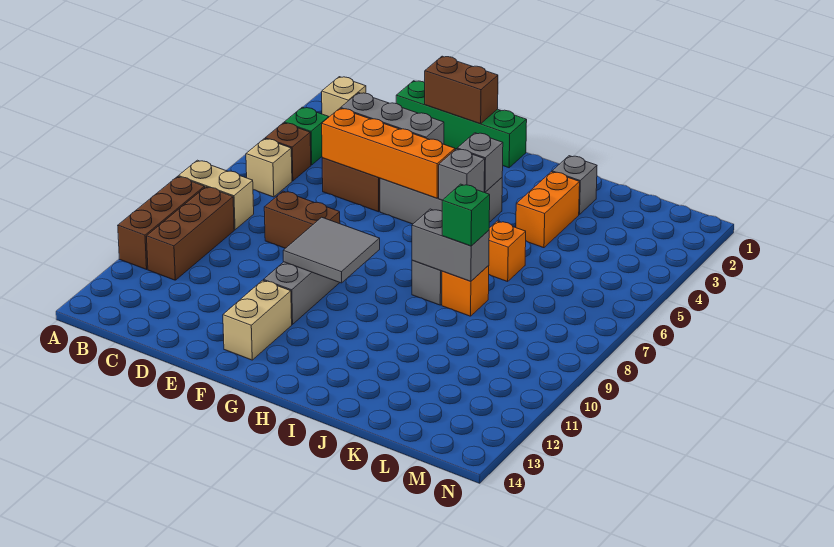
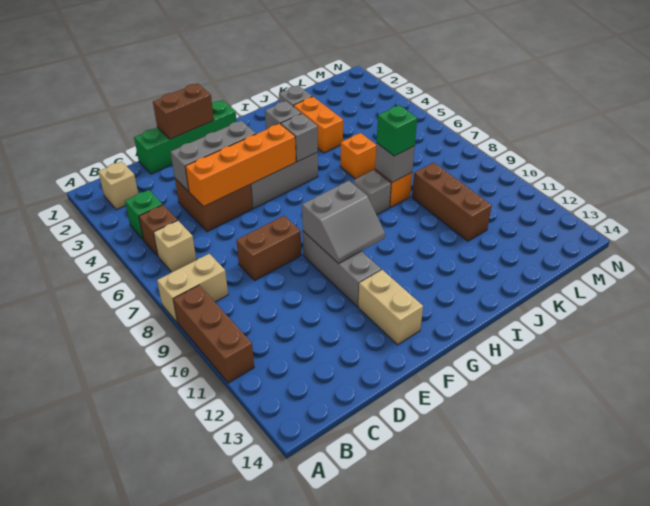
brown brick B9:B11 level 1 -> brown brick K9:K11 level 1
grey tile F9:G10 level 2 -> grey slope F9:G10 level 2 top 9
grey brick I8:J8 level 2 -> grey brick J8 level 2

